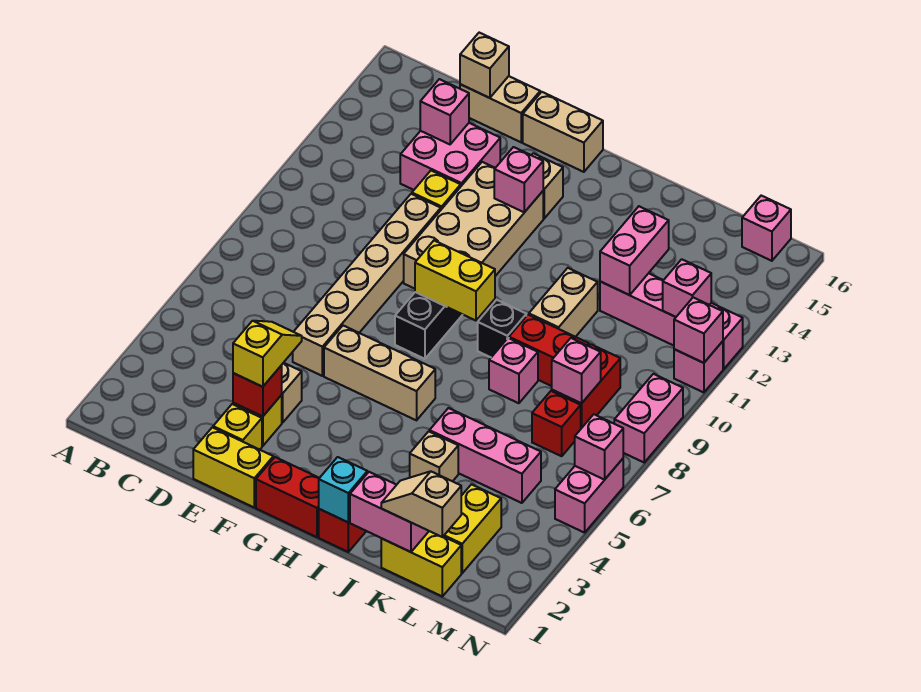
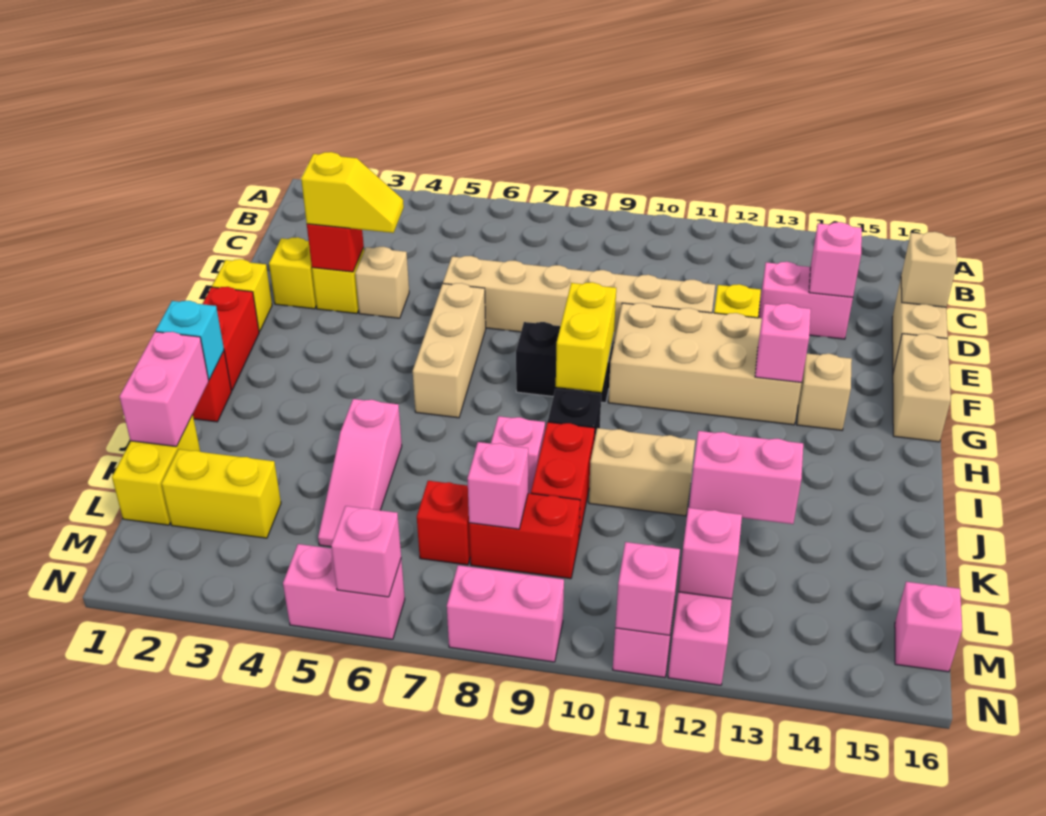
pink brick D13:E14 level 1 -> pink brick D13:D14 level 1
yellow brick E1:F1 level 1 -> yellow brick F1 level 1
tan brick J4 level 1 -> none
pink brick J5:L5 level 1 -> pink slope J5:L5 level 1 top J
tan slope K1:L1 level 3 top L -> none

